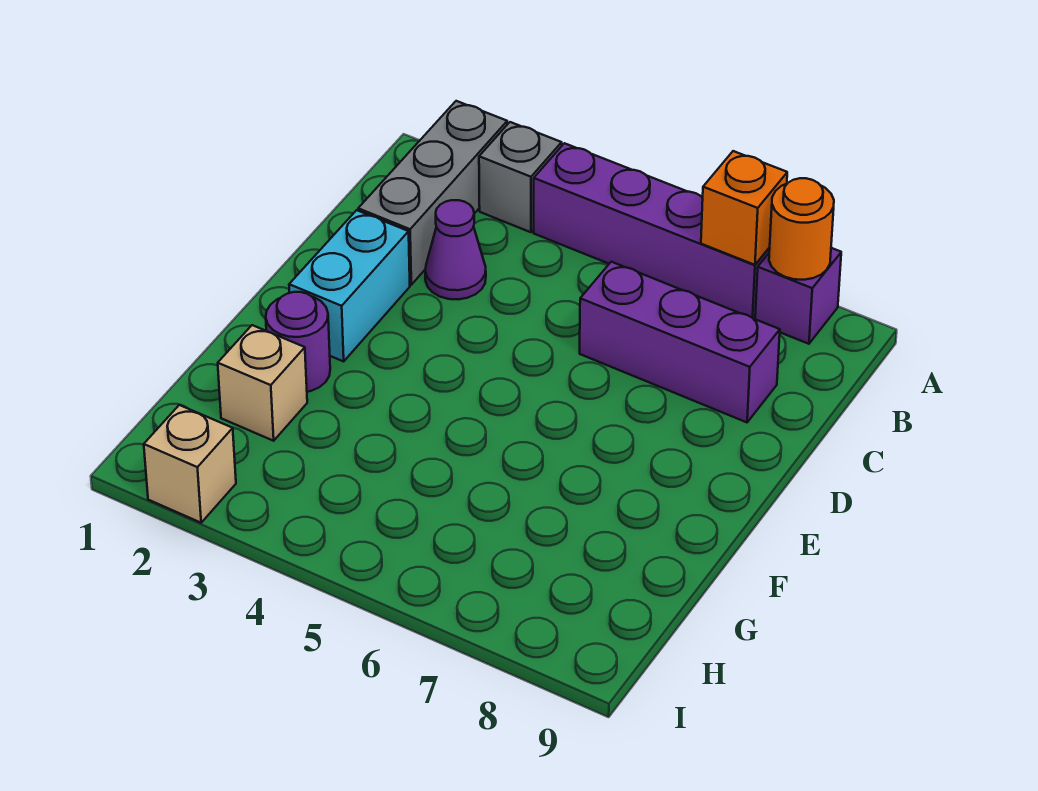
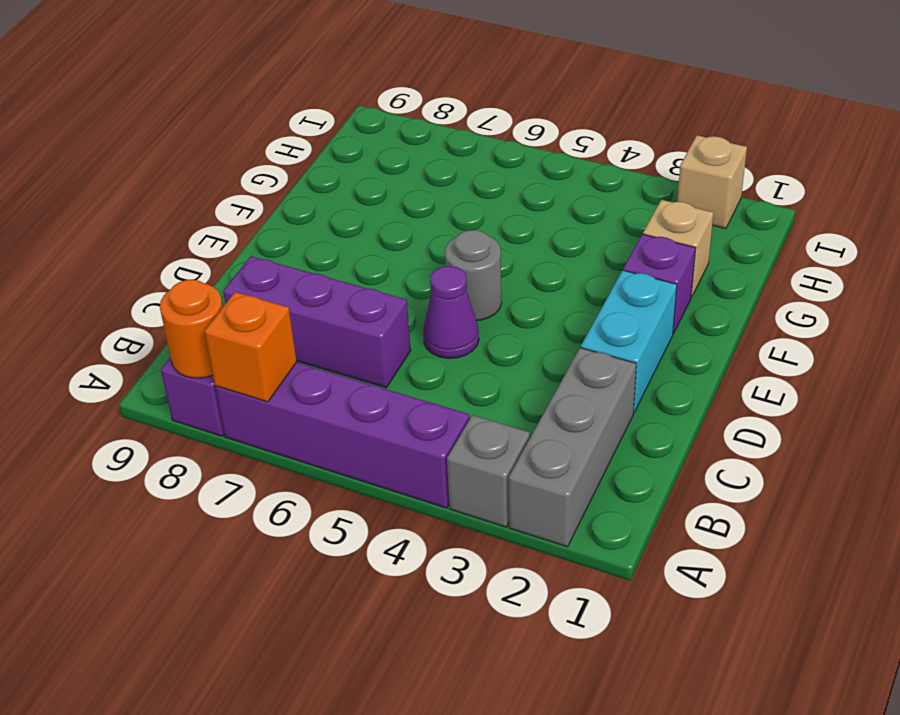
purple cone C3 level 1 -> purple cone D5 level 1
none -> grey round brick E5 level 1
purple round brick F2 level 1 -> purple brick F2 level 1

